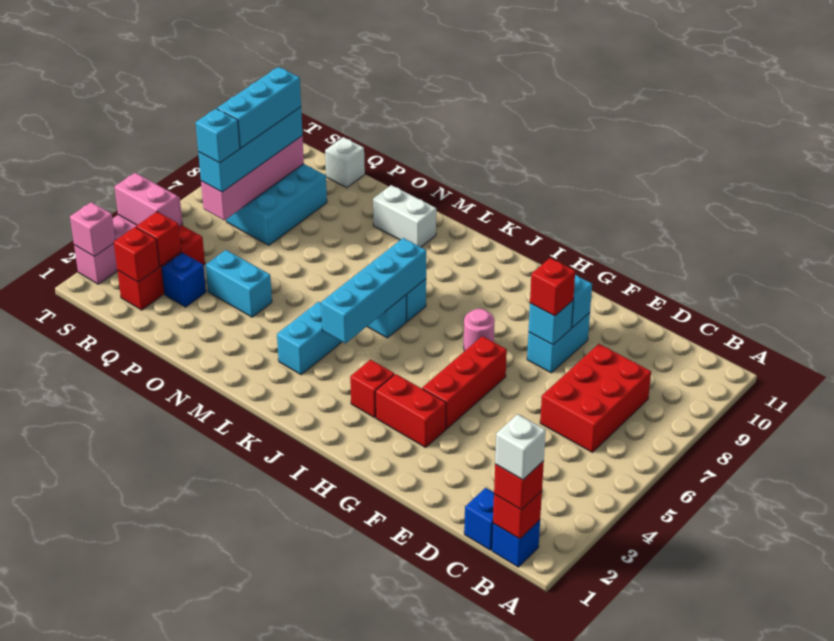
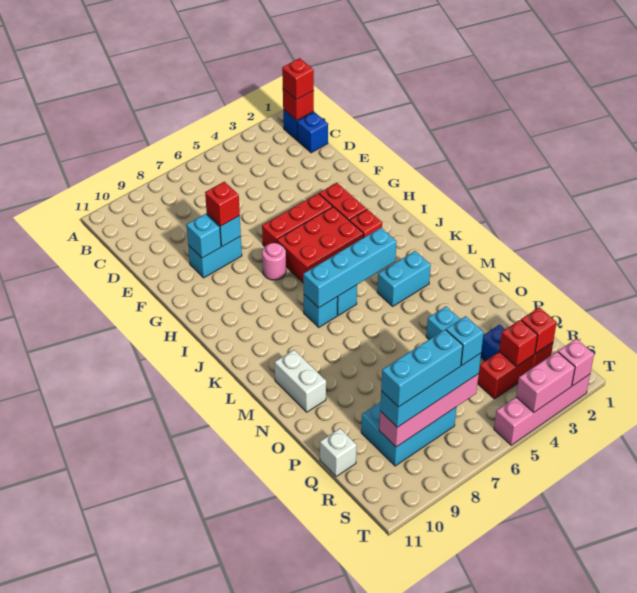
white brick B1 level 4 -> none
red brick C6:D8 level 1 -> red brick H4:I6 level 1
pink brick S4:T4 level 2 -> pink brick T3:T4 level 2

